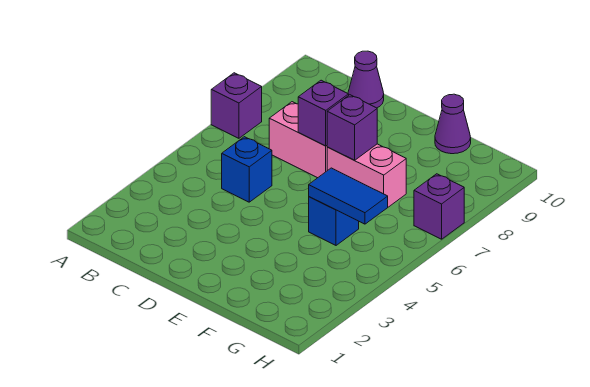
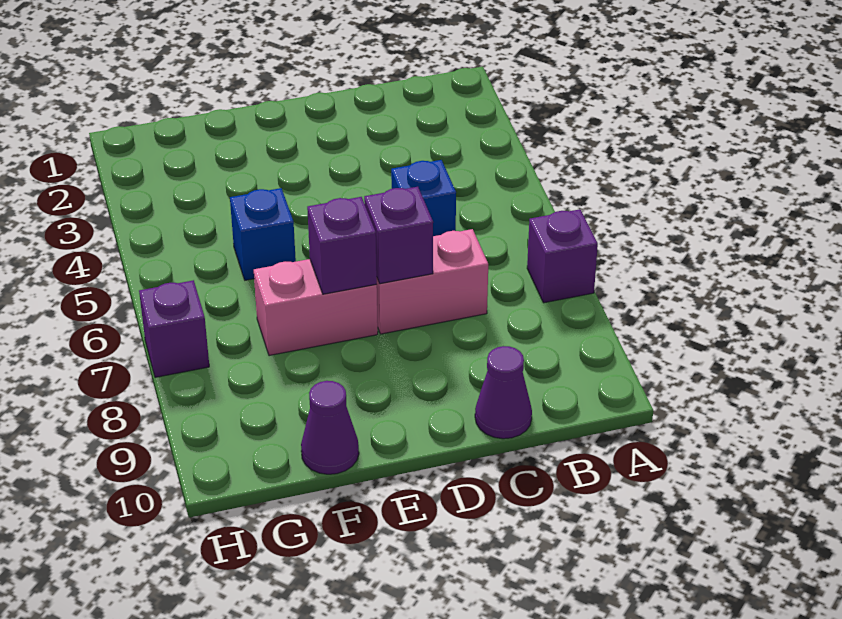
blue tile F5:G5 level 2 -> none

